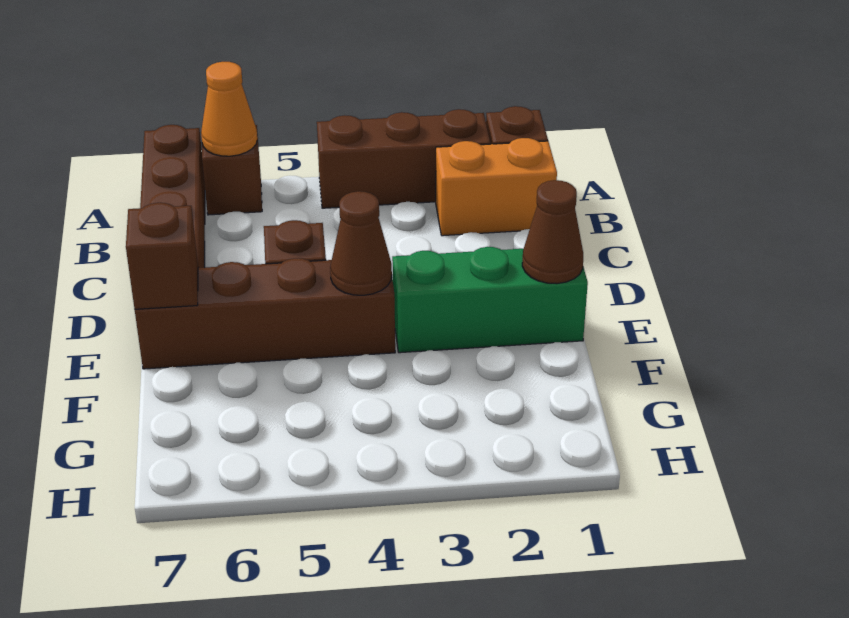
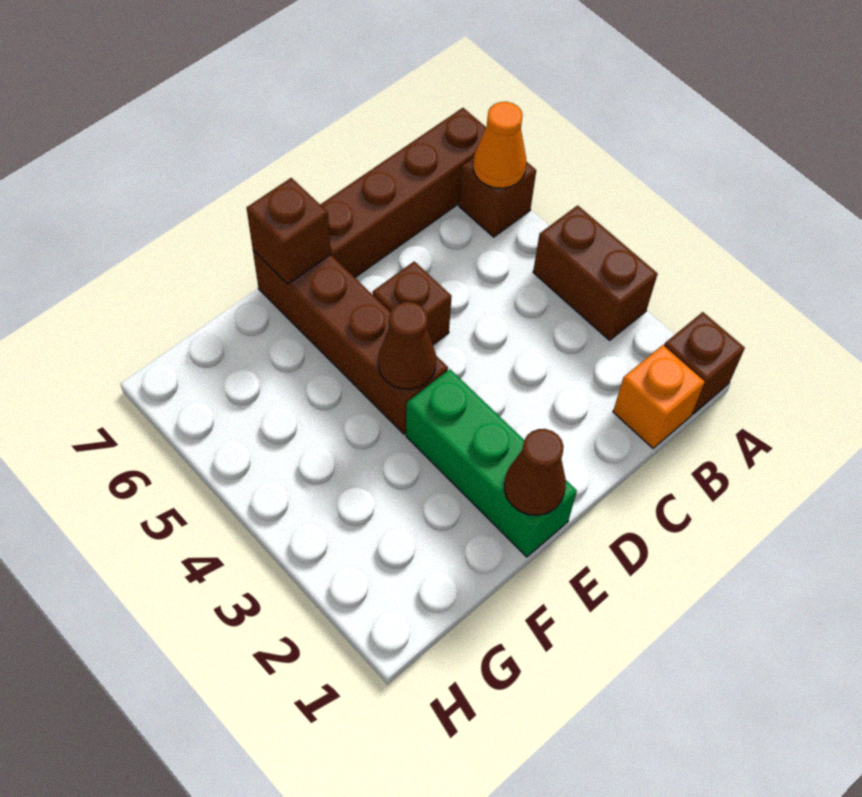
brown brick A2:A4 level 1 -> brown brick A3:A4 level 1
orange brick B1:B2 level 1 -> orange brick B1 level 1

